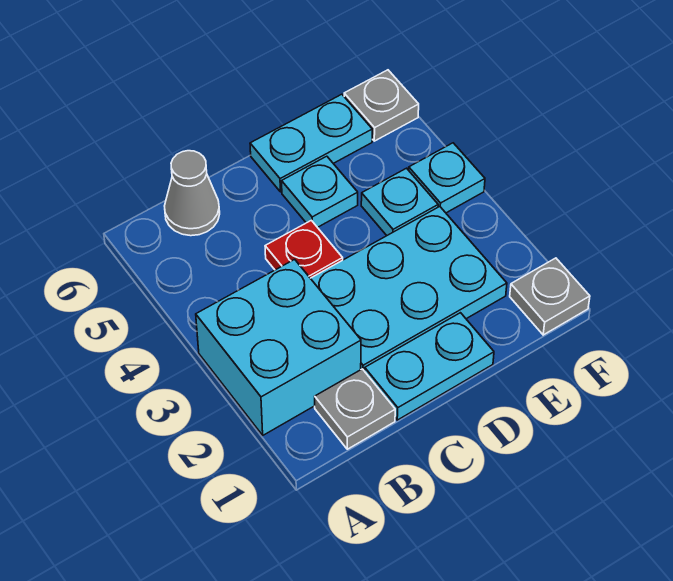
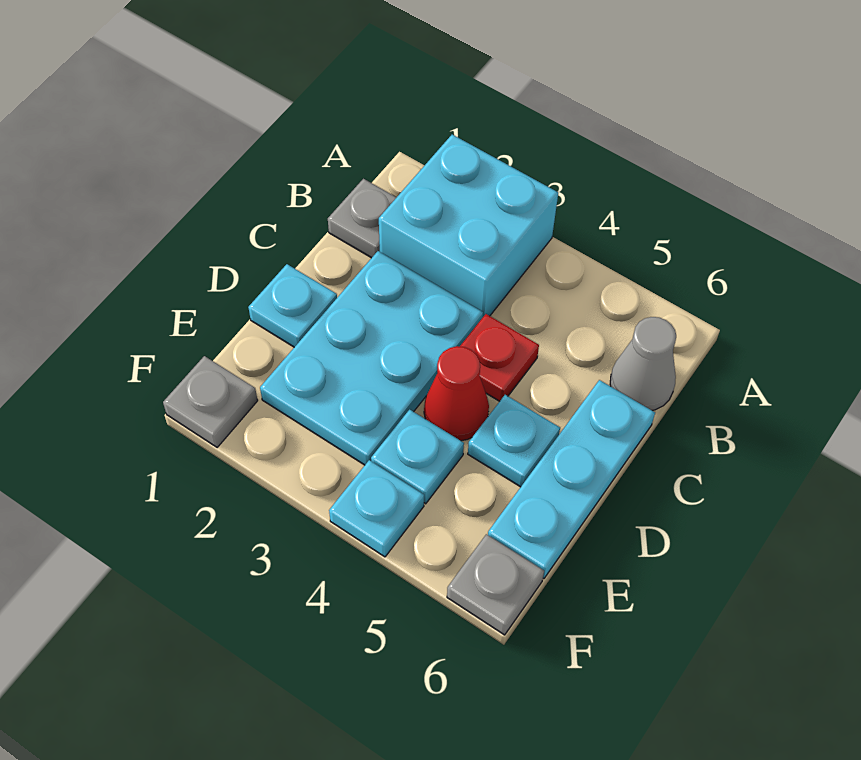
cyan plate C1:D1 level 1 -> cyan plate D1 level 1
none -> red cone D4 level 1
cyan plate D6:E6 level 1 -> cyan plate C6:E6 level 1

